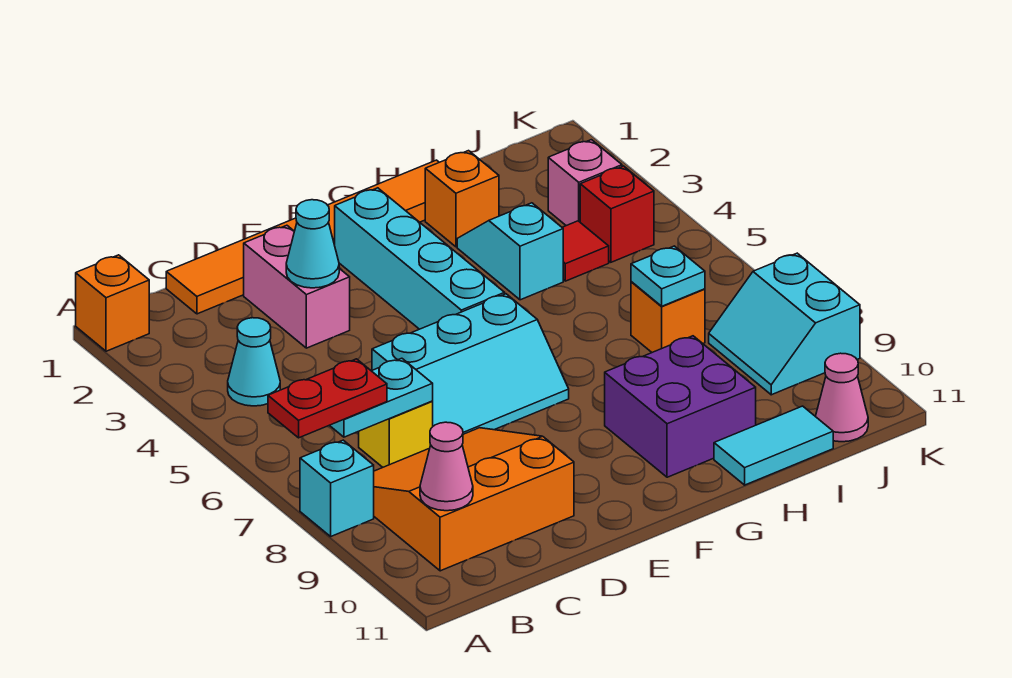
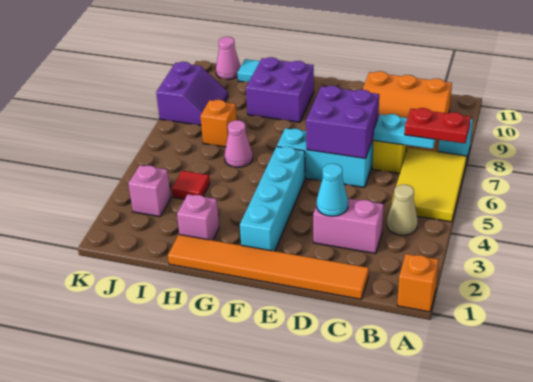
none -> yellow tile A5:B7 level 1
cyan cone B4 level 1 -> tan cone B4 level 1
pink cone B10 level 2 -> pink cone H6 level 1
pink brick D2:D3 level 1 -> pink brick C3:D3 level 1
none -> purple brick D6:E7 level 2
orange brick H2 level 1 -> pink brick H2 level 1
cyan slope H3:H4 level 1 top 4 -> none
cyan plate I7 level 2 -> none
red brick J4 level 1 -> none
cyan slope J8:K9 level 1 top K -> purple slope J8:K9 level 1 top K

